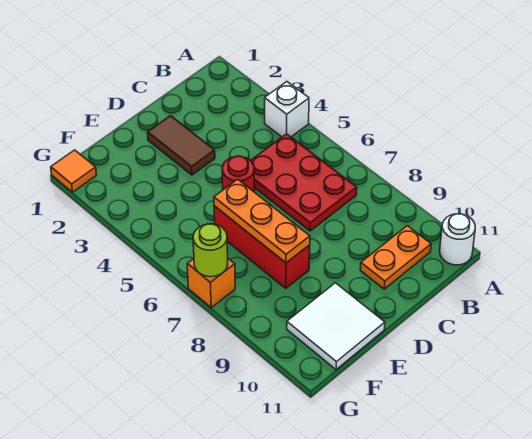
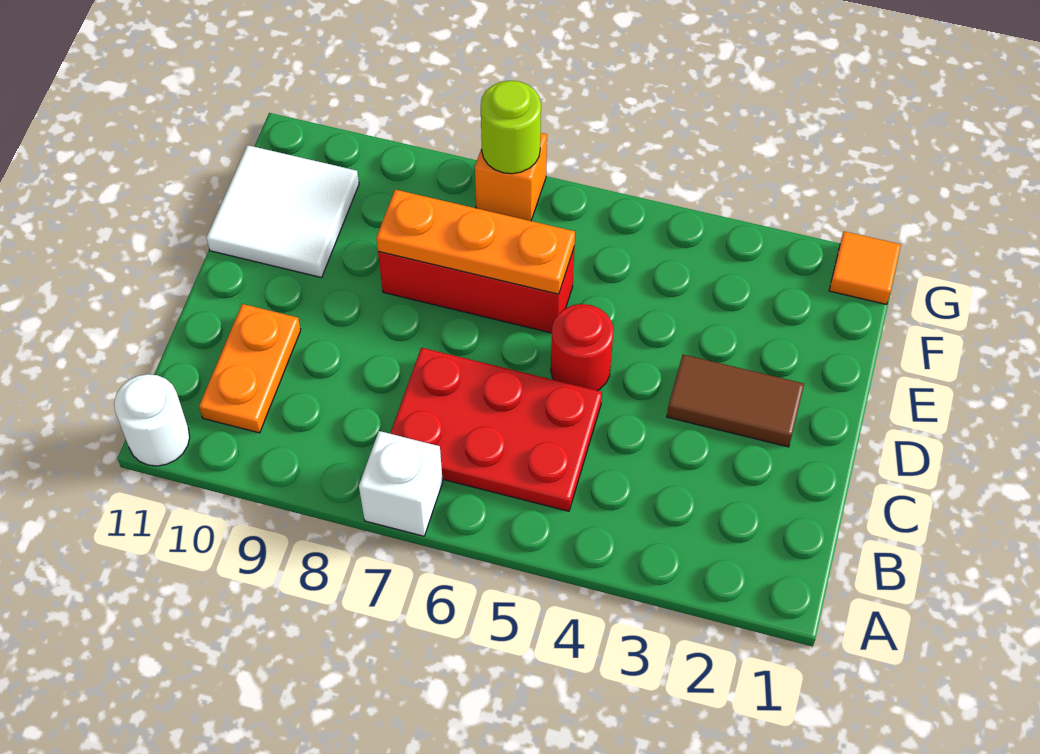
white brick A4 level 1 -> white brick A7 level 1

